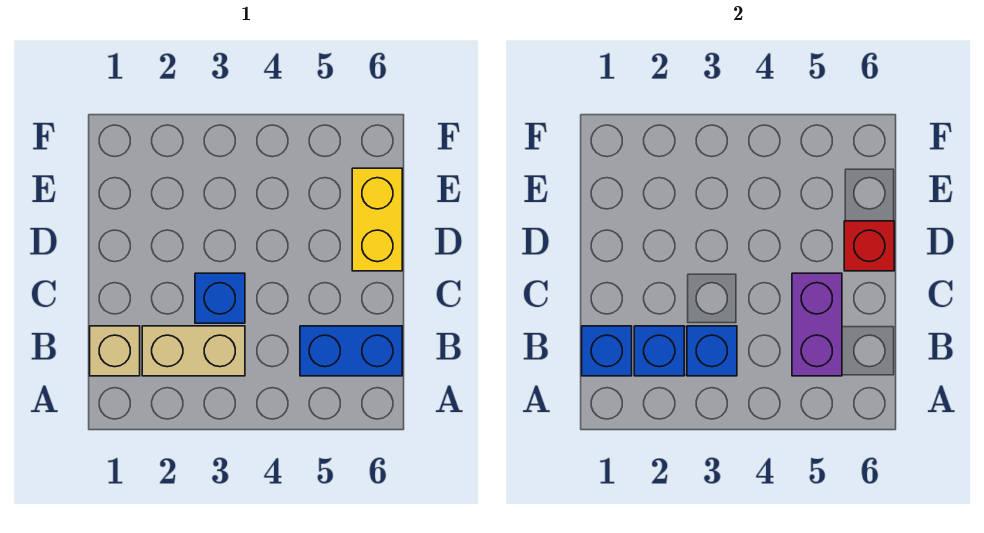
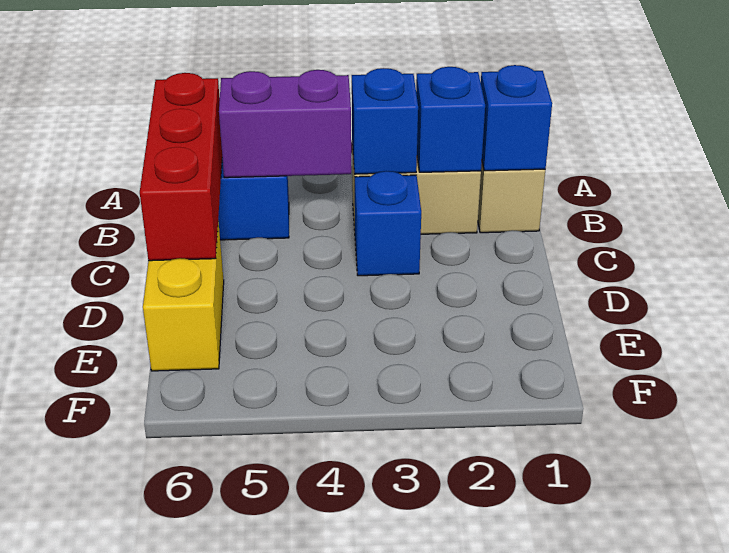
purple brick B5:C5 level 2 -> purple brick B4:B5 level 2
red brick D6 level 2 -> red brick B6:D6 level 2

